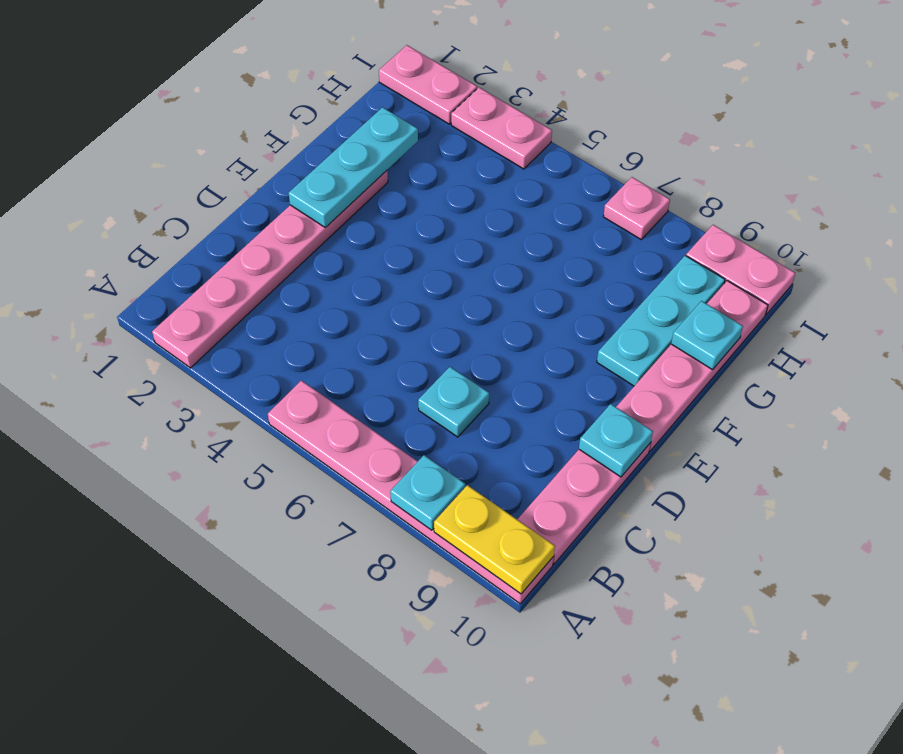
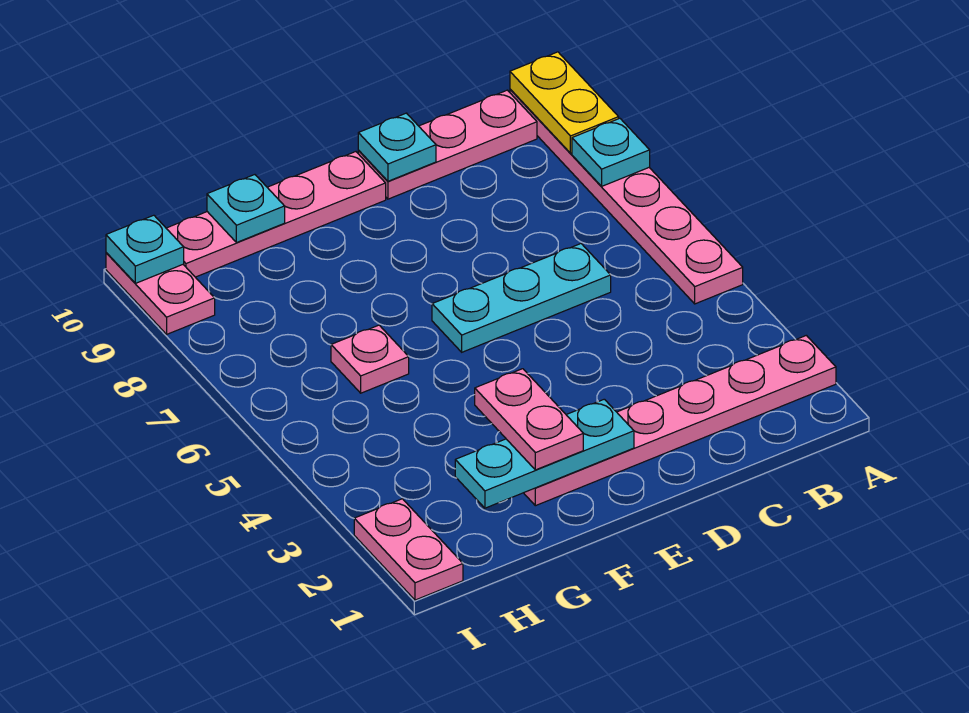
cyan plate C7 level 1 -> cyan plate I10 level 2
cyan plate F9:H9 level 1 -> cyan plate C6:E6 level 1
pink plate I3:I4 level 1 -> pink plate F2:F3 level 3
pink plate I7 level 1 -> pink plate G6 level 1

